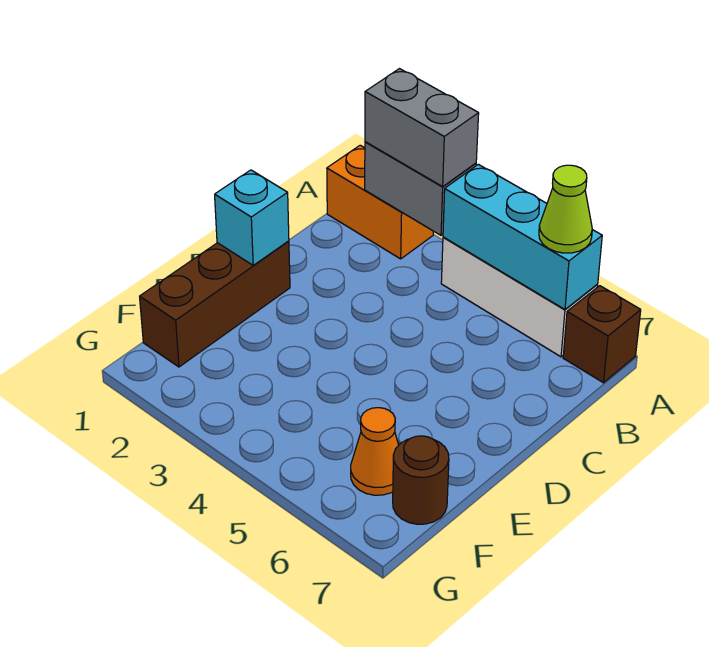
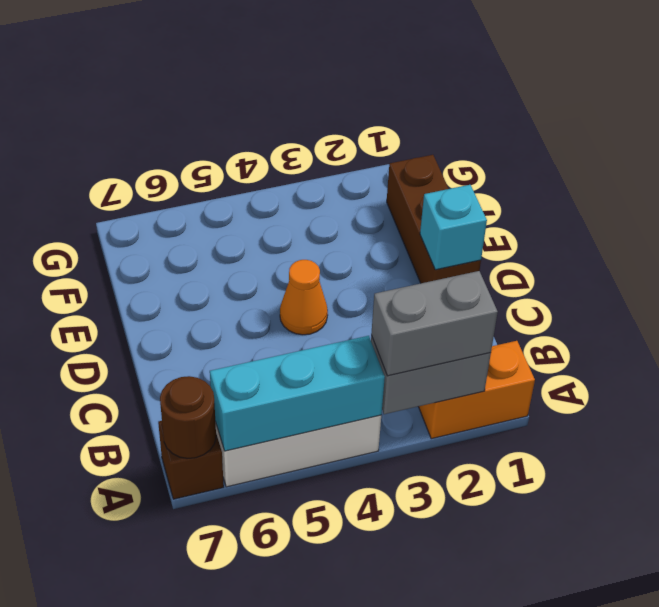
lime cone A6 level 3 -> none
orange cone F6 level 1 -> orange cone D4 level 1
brown round brick F7 level 1 -> brown round brick A7 level 2

